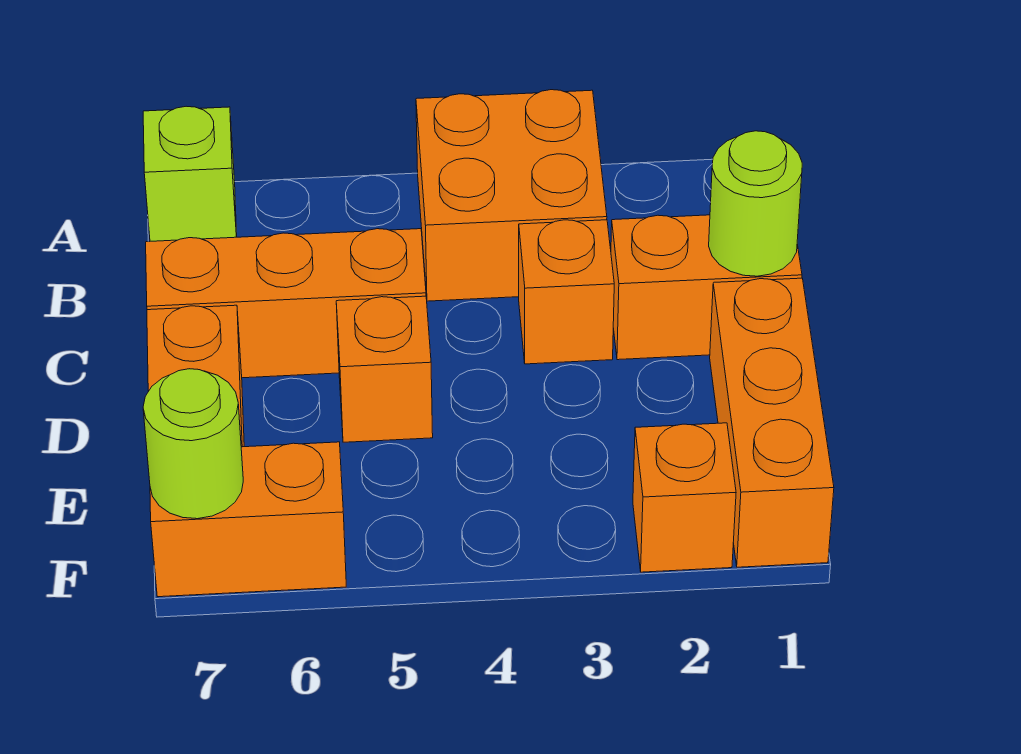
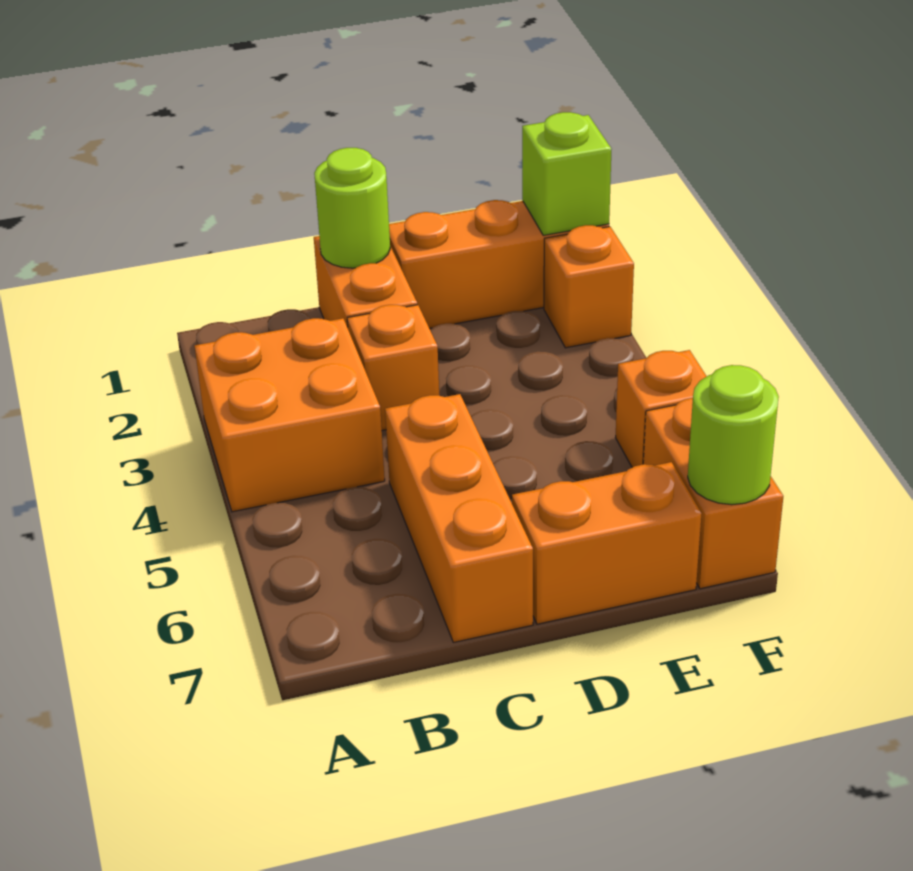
lime brick A7 level 1 -> lime brick F1 level 2
orange brick D5 level 1 -> orange brick F5 level 1

